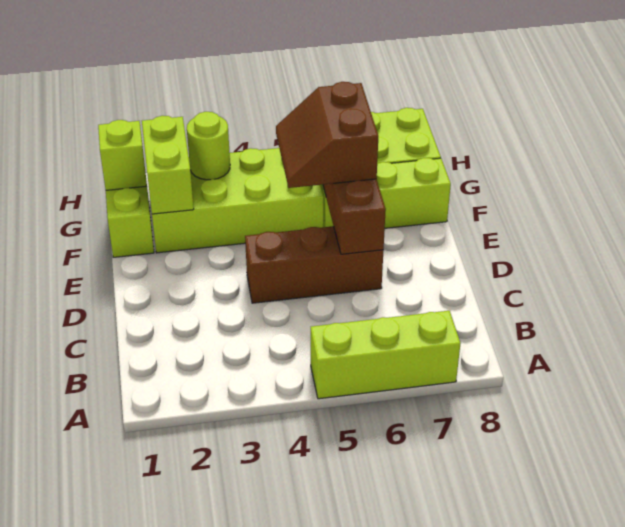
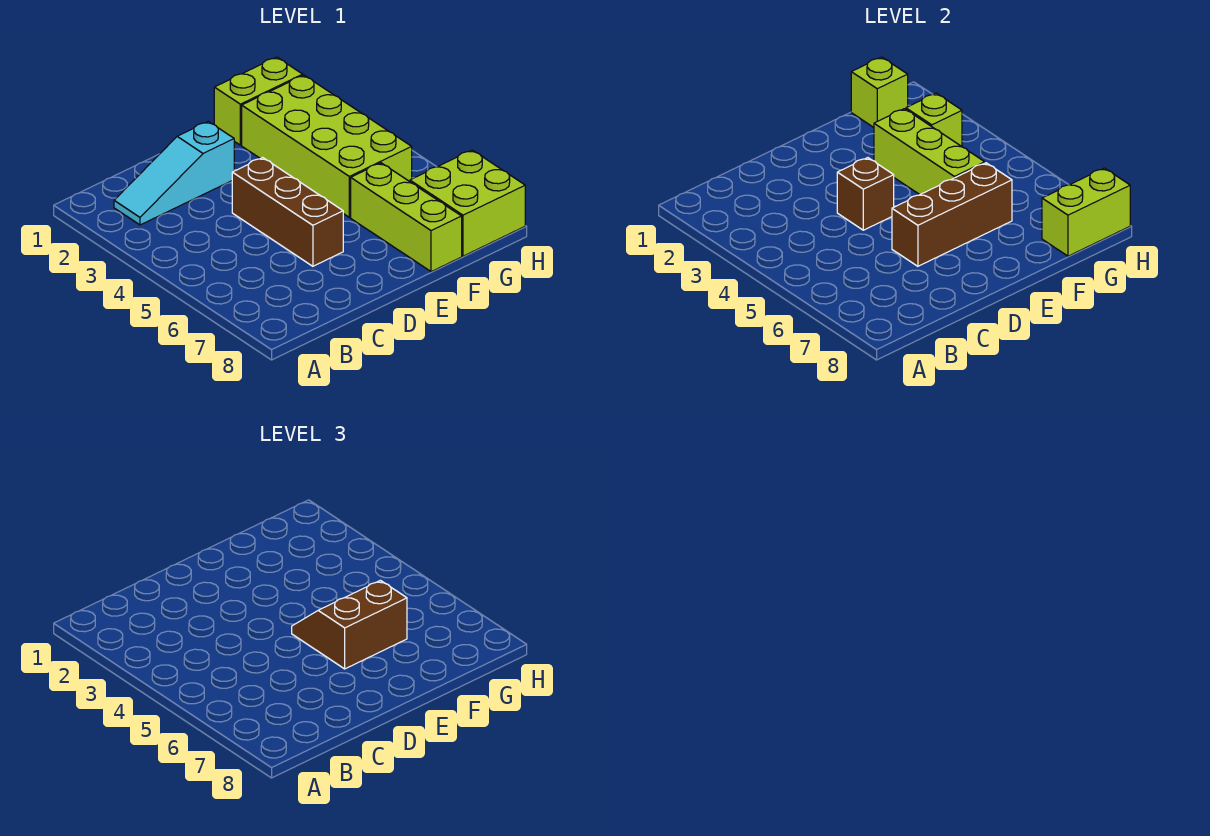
lime brick A5:A7 level 1 -> lime brick F3:F5 level 2
none -> cyan slope B2:D2 level 1 top D
none -> brown brick D4 level 2
lime brick F2:G2 level 2 -> lime brick G8:H8 level 2
lime round brick G3 level 2 -> lime brick G3 level 2

